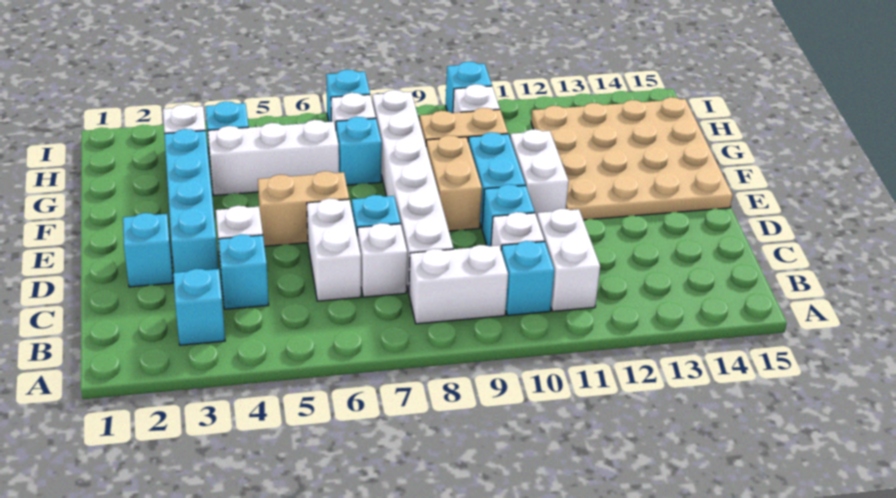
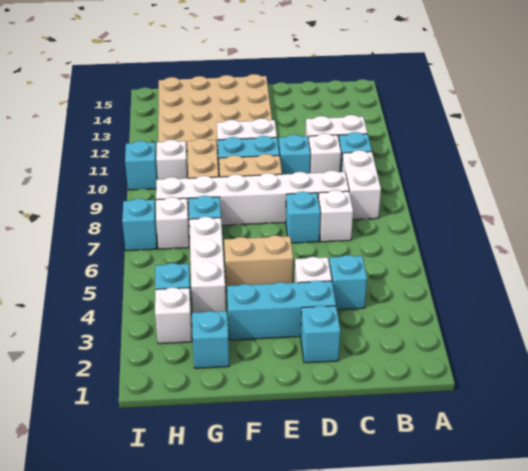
cyan brick B3 level 1 -> cyan brick G2 level 1
white brick C6:D6 level 1 -> none
cyan brick D3:G3 level 1 -> cyan brick D3:F3 level 1
tan brick E5:E6 level 1 -> tan brick E5:F5 level 1

